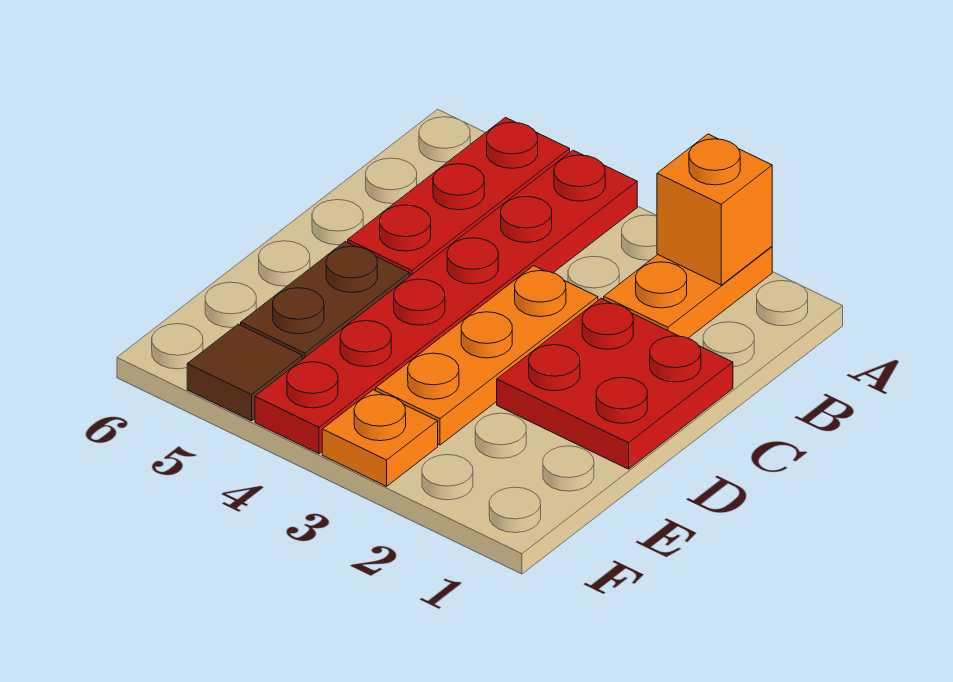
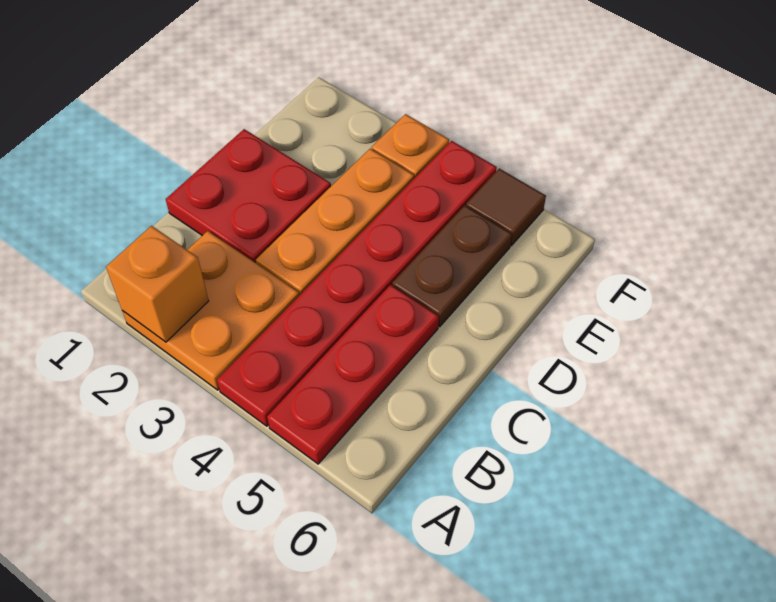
orange plate A2:B2 level 1 -> orange plate A2:B3 level 1

